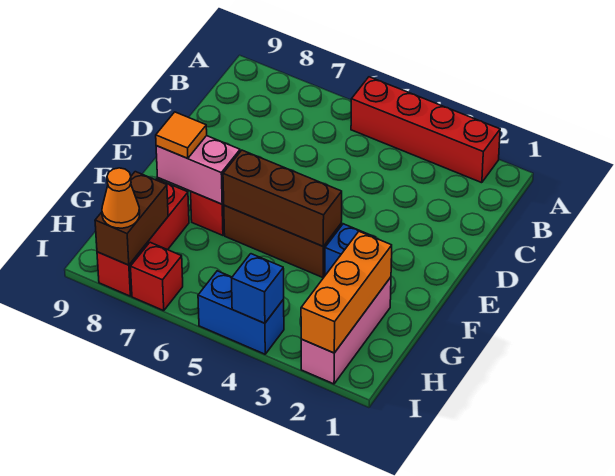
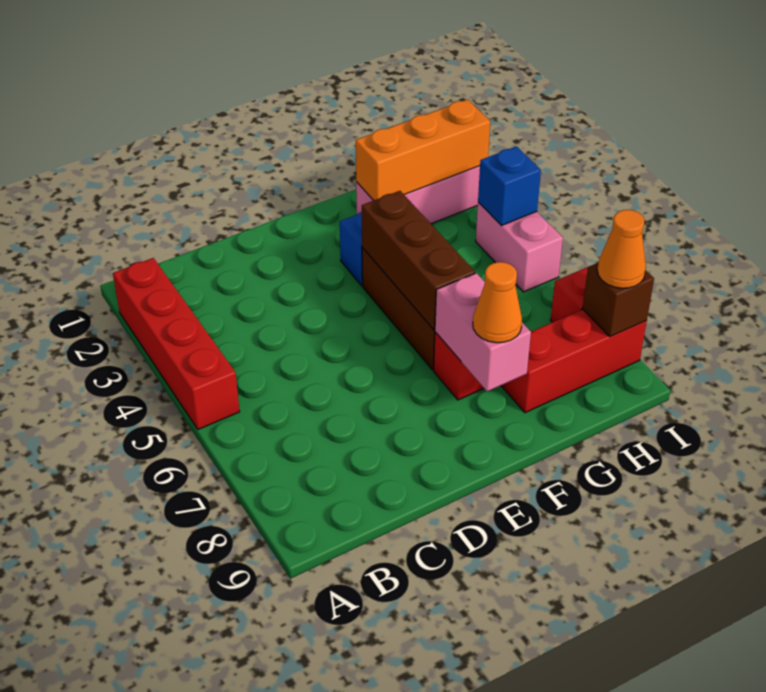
orange tile F8 level 3 -> orange cone F8 level 3
brown brick H8:I8 level 2 -> brown brick I8 level 2
blue brick I4:I5 level 1 -> pink brick I4:I5 level 1

